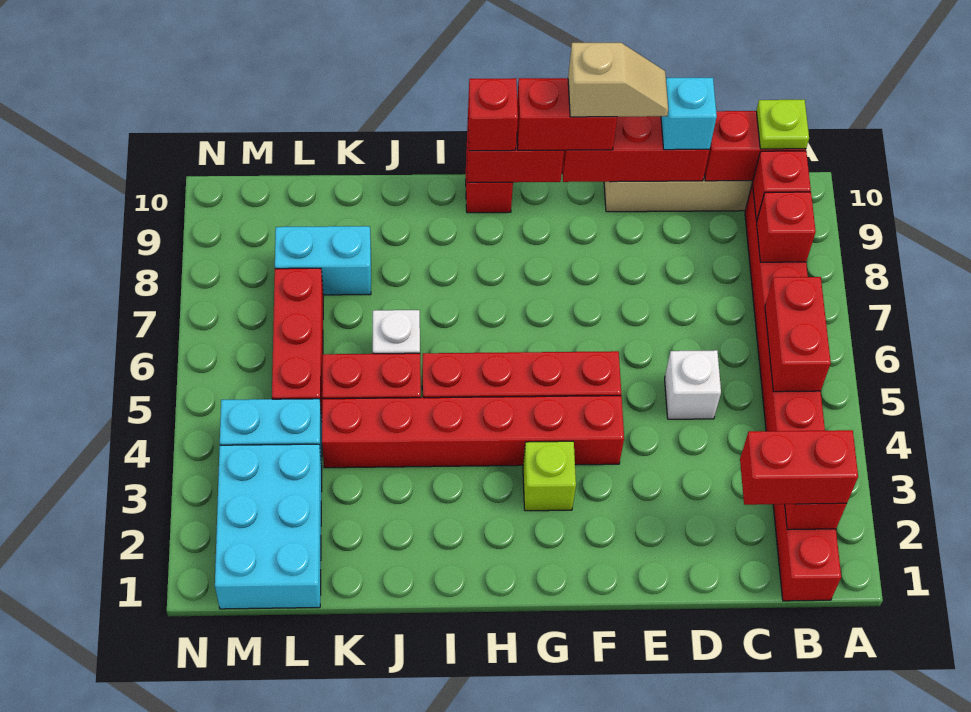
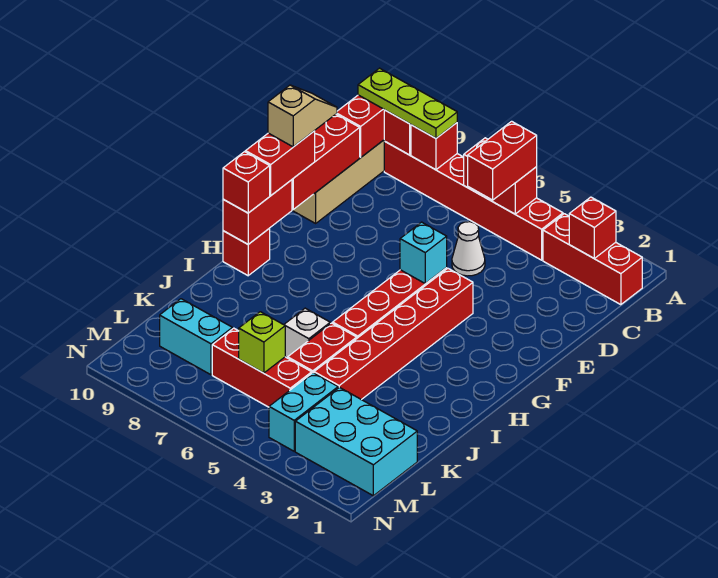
red brick B2:C2 level 3 -> red brick B5:C5 level 3
lime plate B10 level 3 -> lime plate B8:B10 level 3
white brick D5 level 1 -> white cone D5 level 1
cyan brick D10 level 3 -> cyan brick F5 level 2
lime brick G3 level 1 -> lime brick L6 level 2
cyan brick K8:L8 level 1 -> cyan brick L8:L9 level 1

